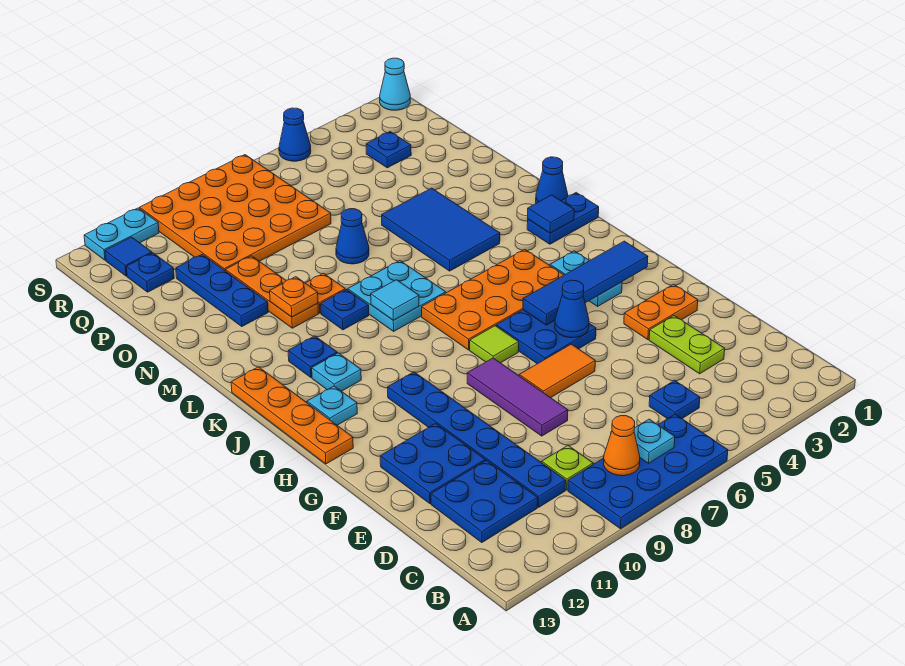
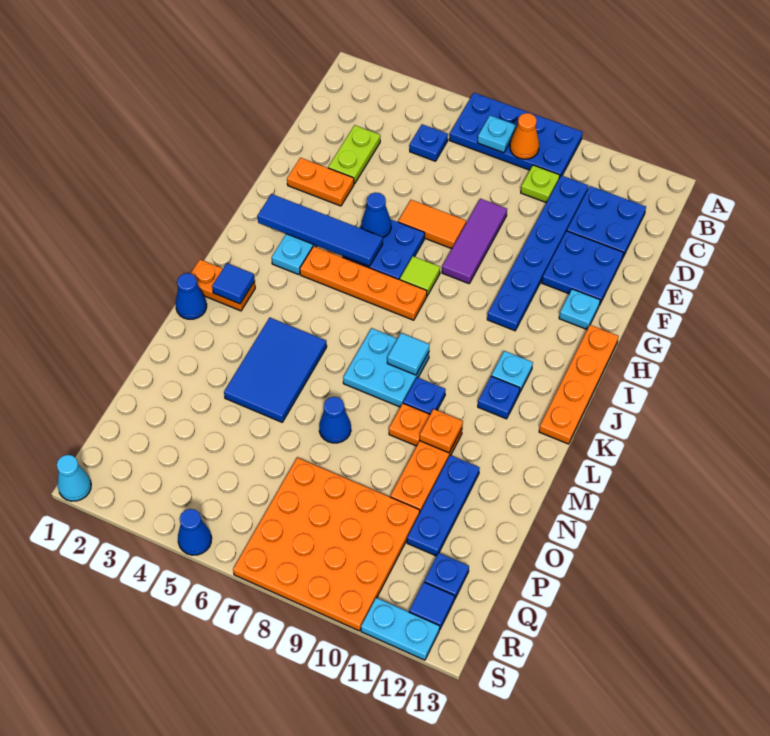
orange plate I4:J7 level 1 -> orange plate I4:I7 level 1
cyan plate I12 level 1 -> cyan plate G12 level 1
blue plate K1:K2 level 1 -> orange plate K1:K2 level 1
blue plate Q3 level 1 -> none

